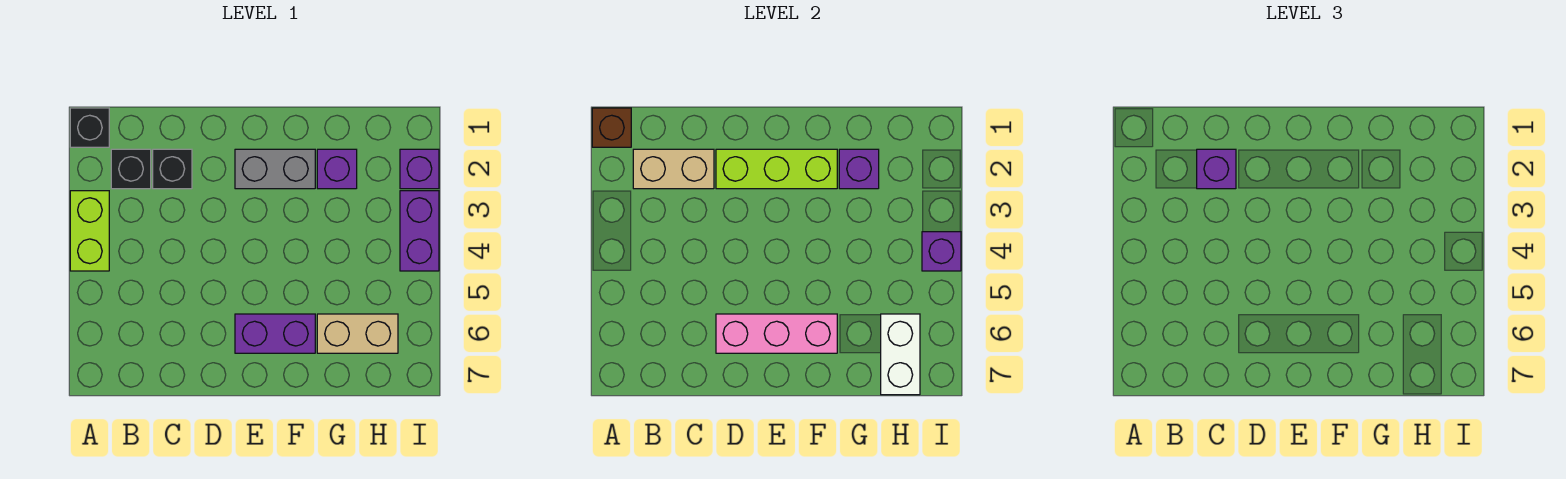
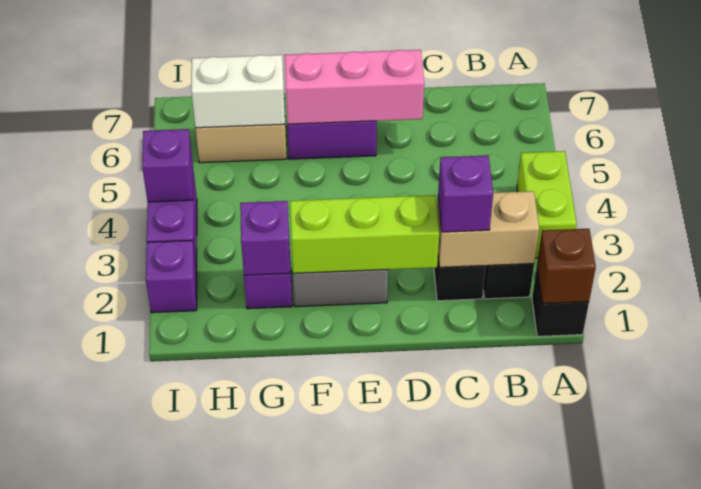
white brick H6:H7 level 2 -> white brick G6:H6 level 2

